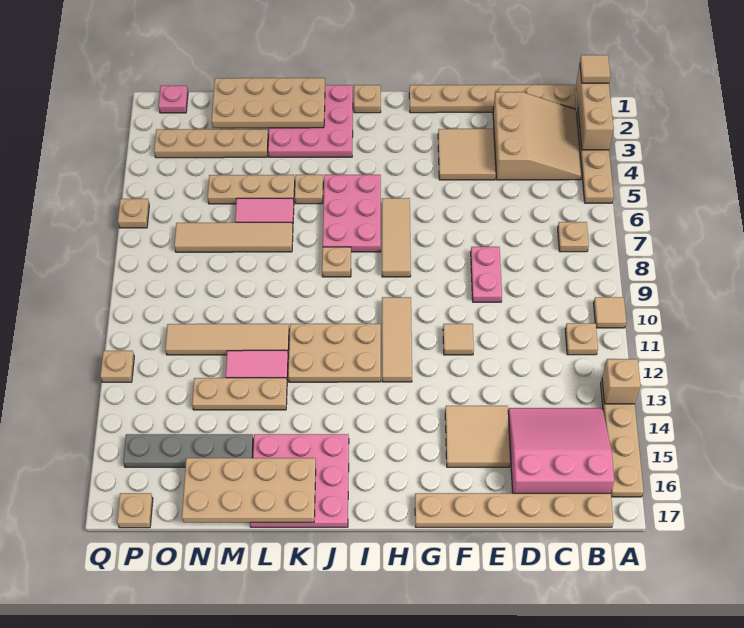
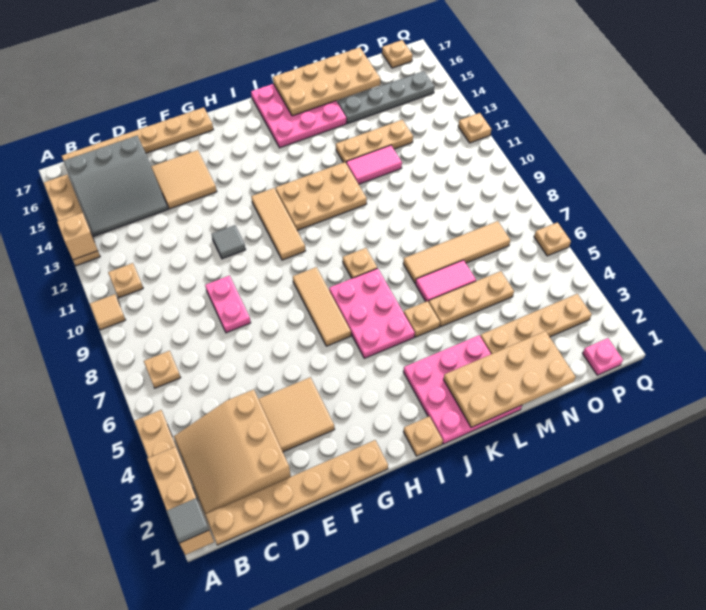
tan tile A1 level 3 -> grey tile A1 level 3
pink slope B14:D16 level 1 top 16 -> grey slope B14:D16 level 1 top 16
tan tile F11 level 1 -> grey tile F11 level 1
tan tile L11:O11 level 1 -> none

